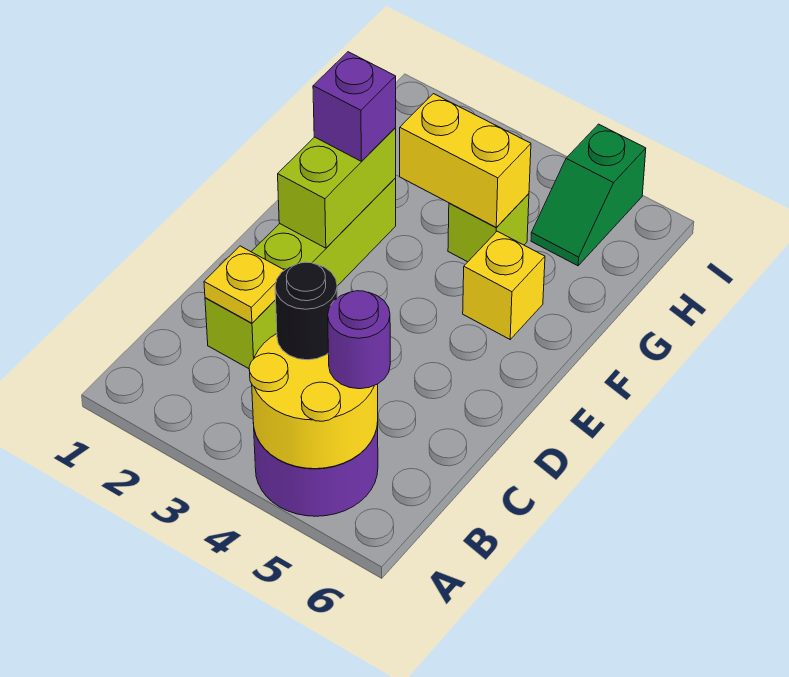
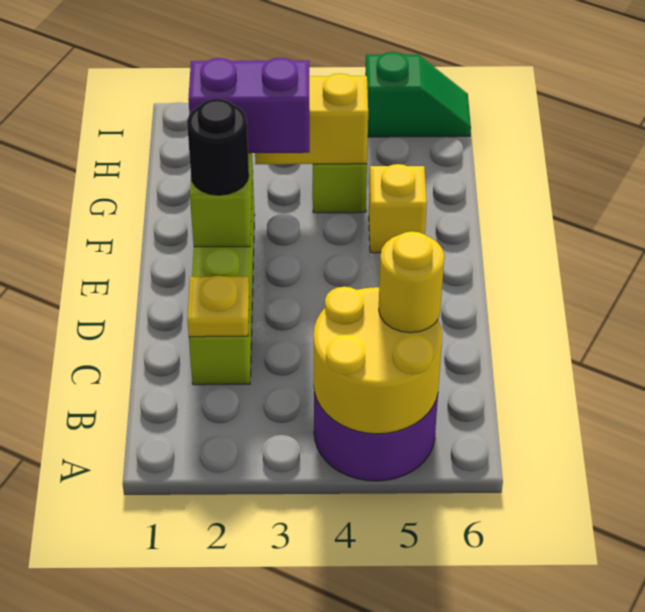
black round brick B4 level 3 -> black round brick E2 level 3
purple round brick B5 level 3 -> yellow round brick B5 level 3
purple brick F2 level 3 -> purple brick F2:F3 level 3
green slope H5:I5 level 1 top I -> green slope I5:I6 level 1 top 5

